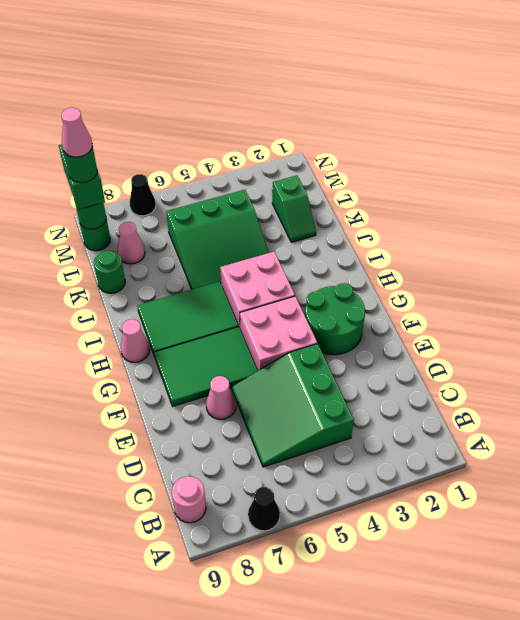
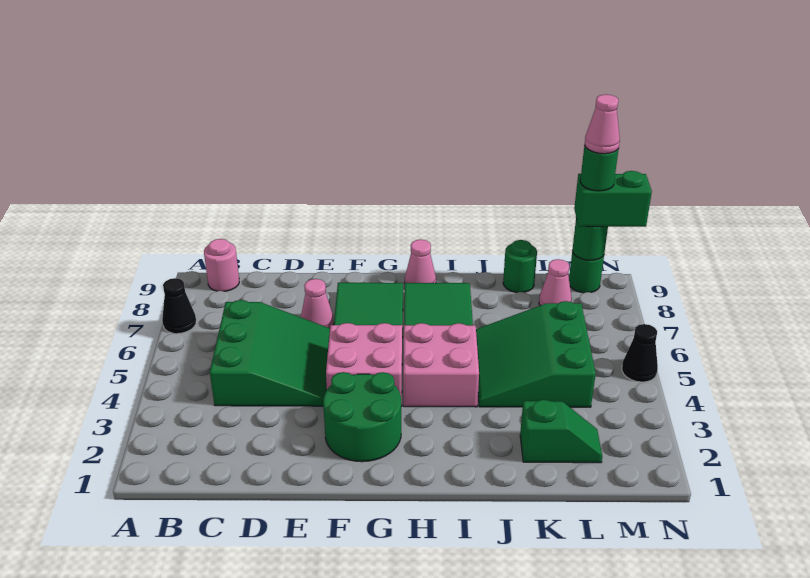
green slope C4:E6 level 1 top 4 -> green slope C4:E6 level 1 top C
green slope K2:L2 level 1 top L -> green slope K2:L2 level 1 top K
black cone N7 level 1 -> black cone N5 level 1

